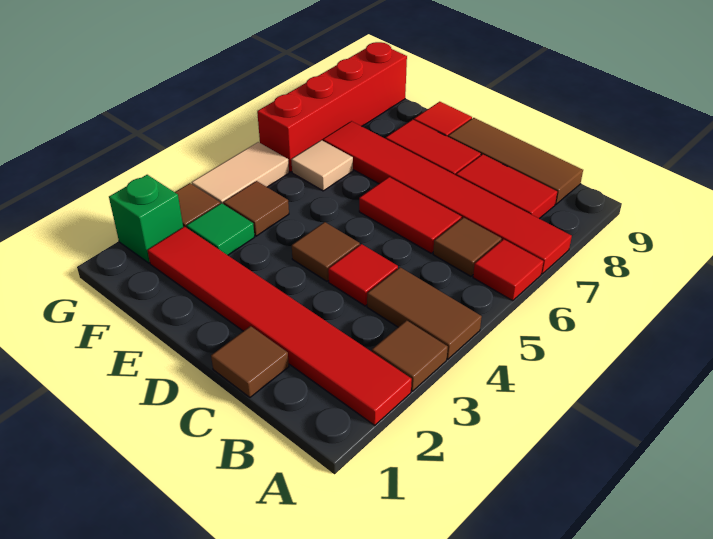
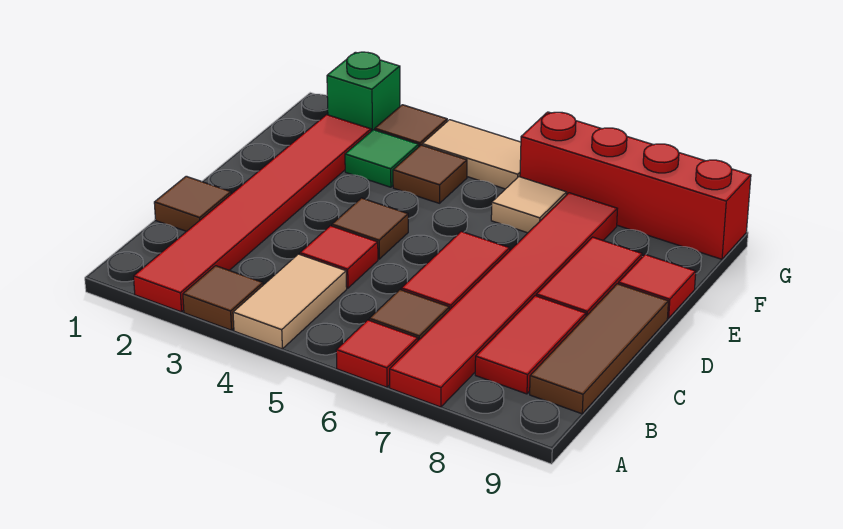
brown tile A4:B4 level 1 -> tan tile A4:B4 level 1

